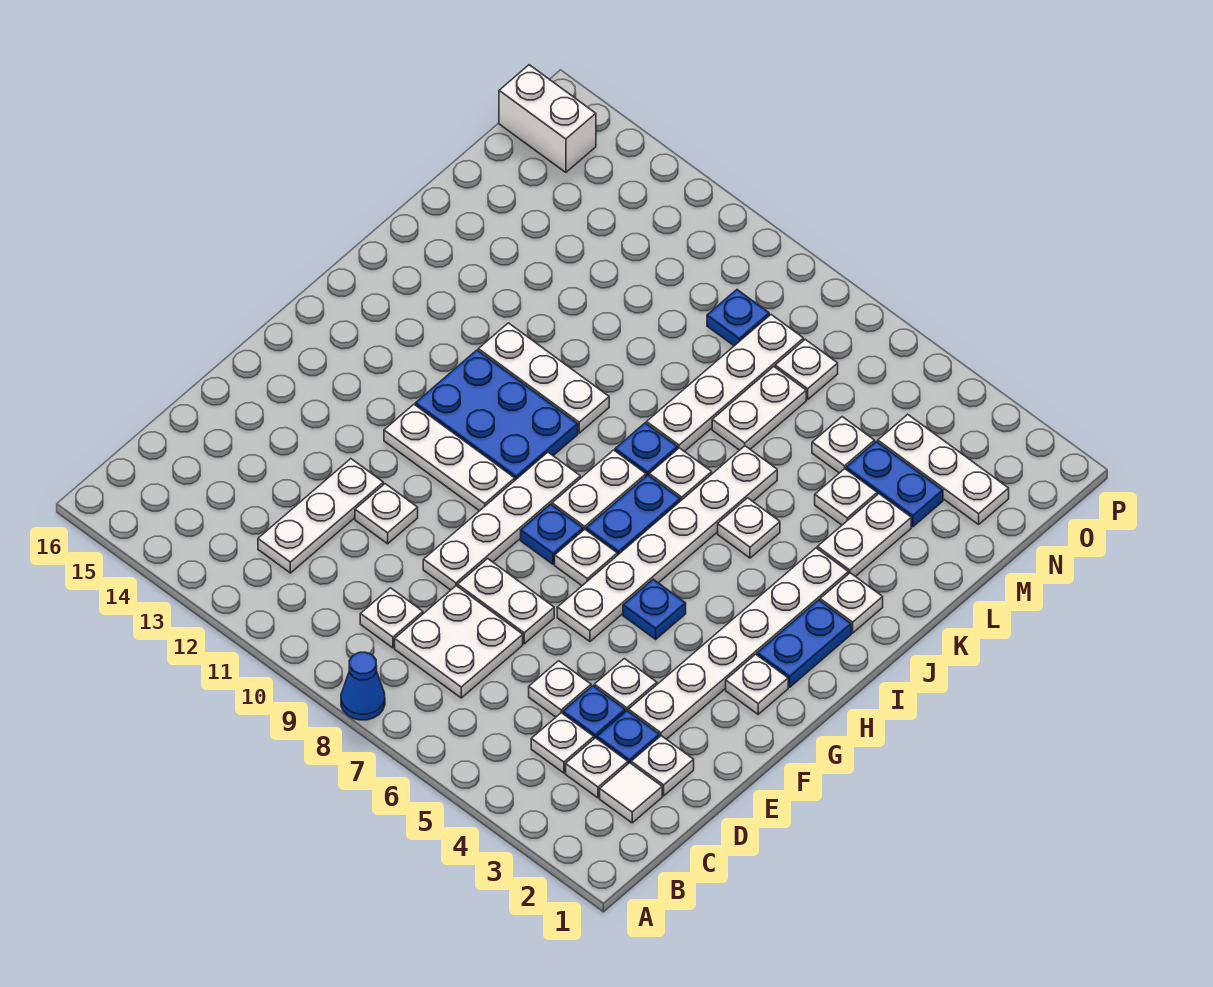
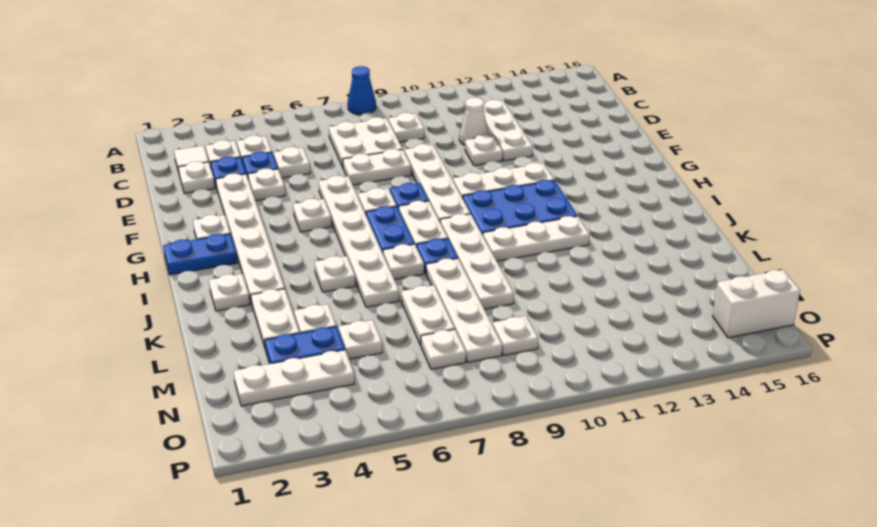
none -> white cone D11 level 1
blue plate G5 level 1 -> white plate G5 level 1
blue plate H2:I2 level 1 -> blue plate H1:H2 level 1
none -> white plate I9:L9 level 1
blue plate N9 level 1 -> white plate N9 level 1

